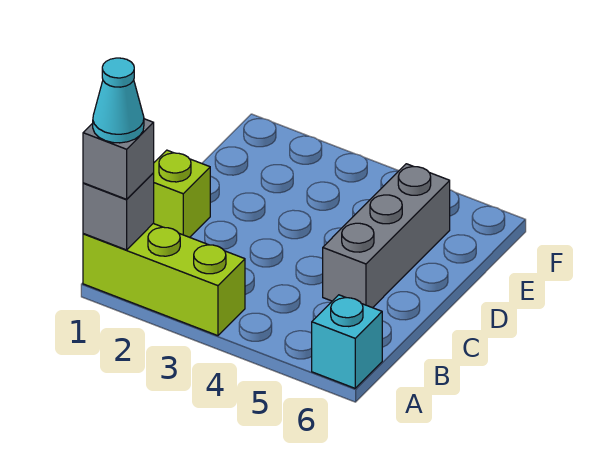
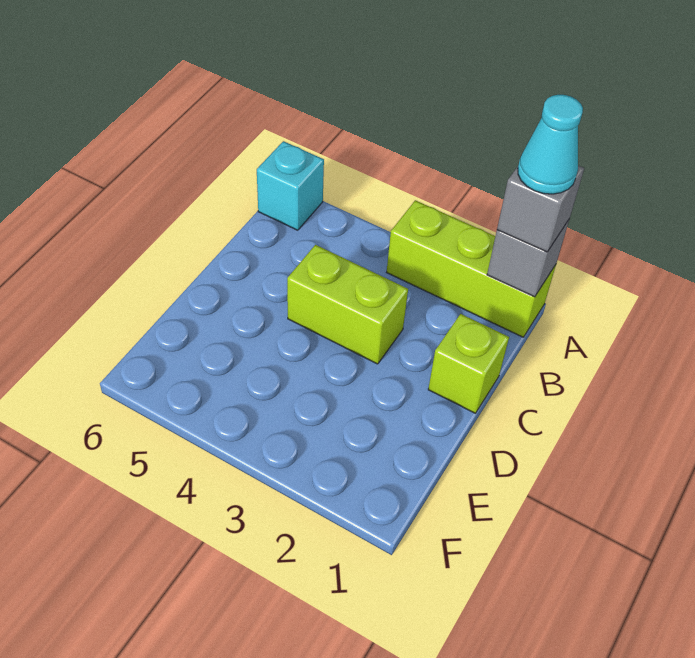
none -> lime brick C3:C4 level 1
grey brick C5:E5 level 1 -> none

